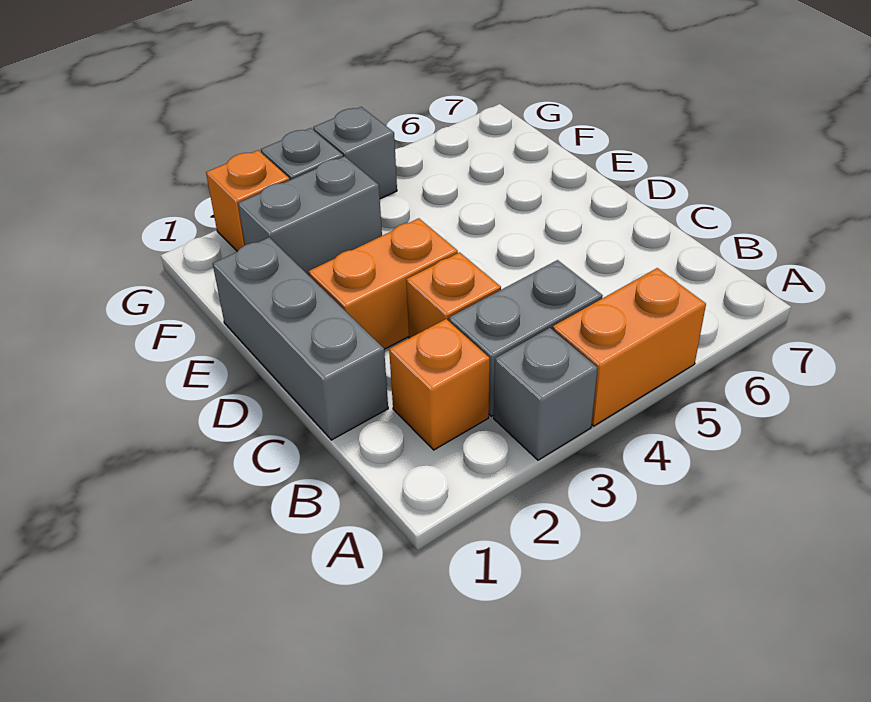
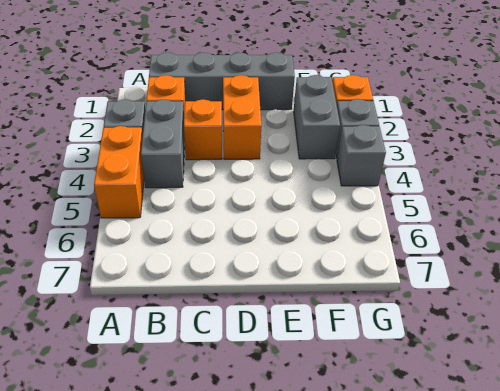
grey brick C1:E1 level 1 -> grey brick B1:E1 level 1

